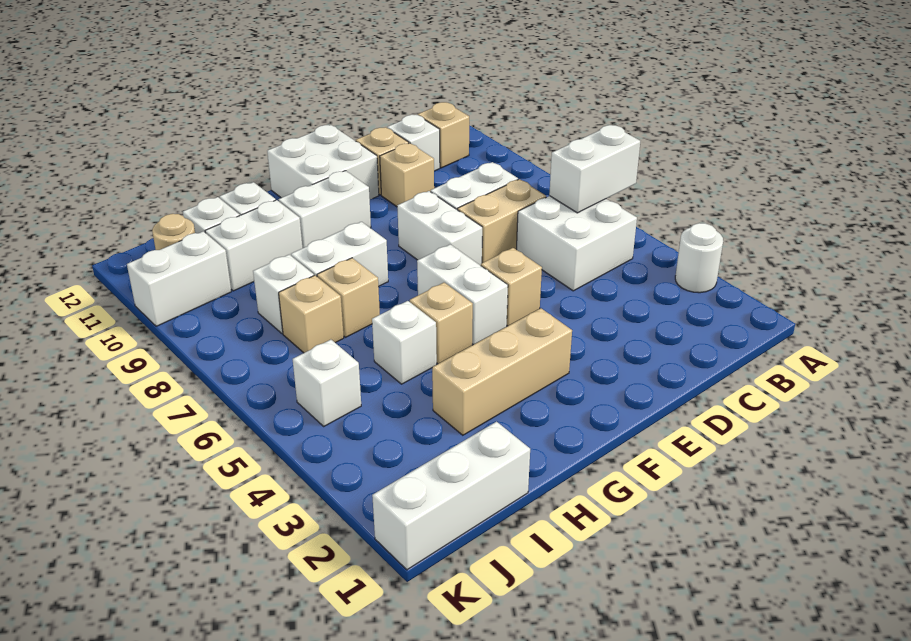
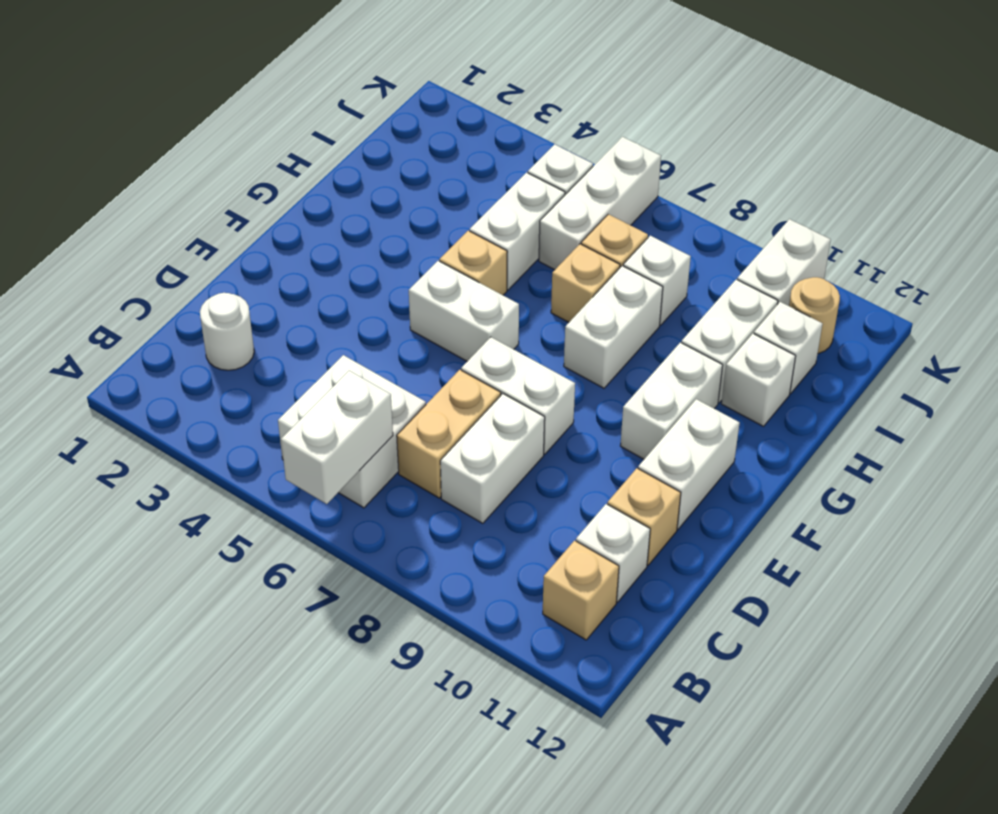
white round brick A3 level 1 -> white round brick C2 level 1
tan brick D10 level 1 -> none
tan brick E5 level 1 -> none
white brick E11:F12 level 1 -> white brick E11:F11 level 1
tan brick F3:H3 level 1 -> none
white brick H5 level 1 -> white brick H5:I5 level 1
white brick I1:K1 level 1 -> white brick I6:K6 level 1

